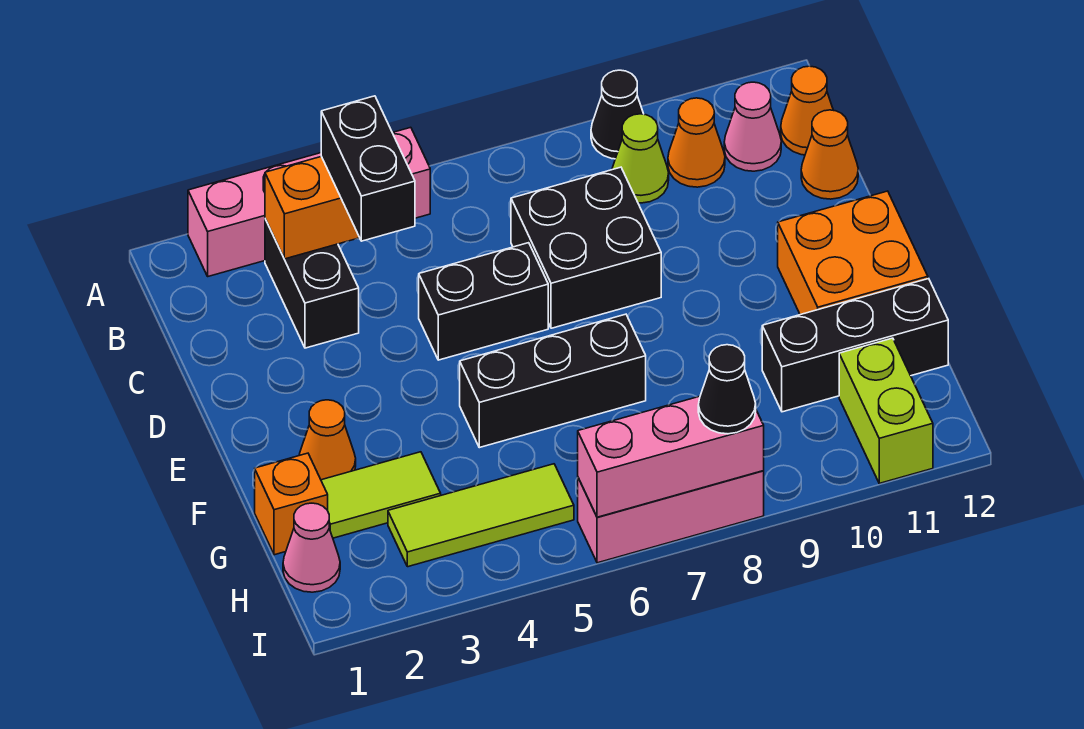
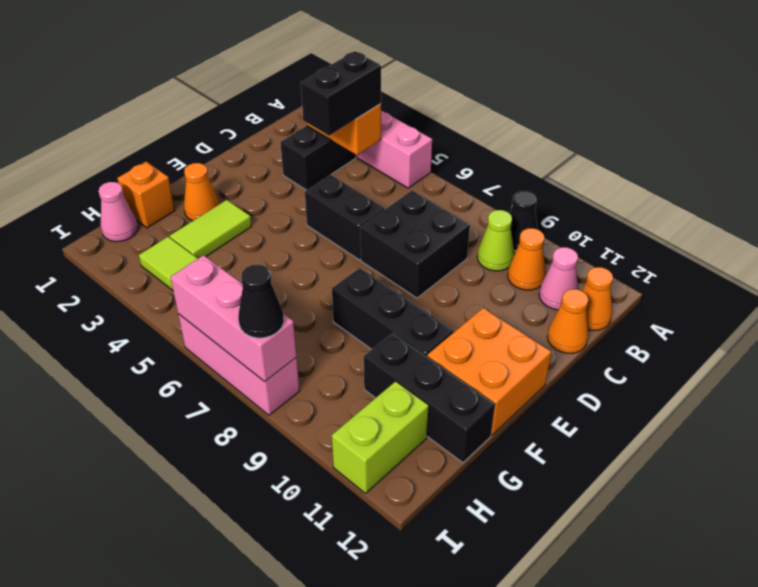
black brick F5:F7 level 1 -> black brick F8:F10 level 1
lime tile G2:G3 level 1 -> lime tile F3:G3 level 1

